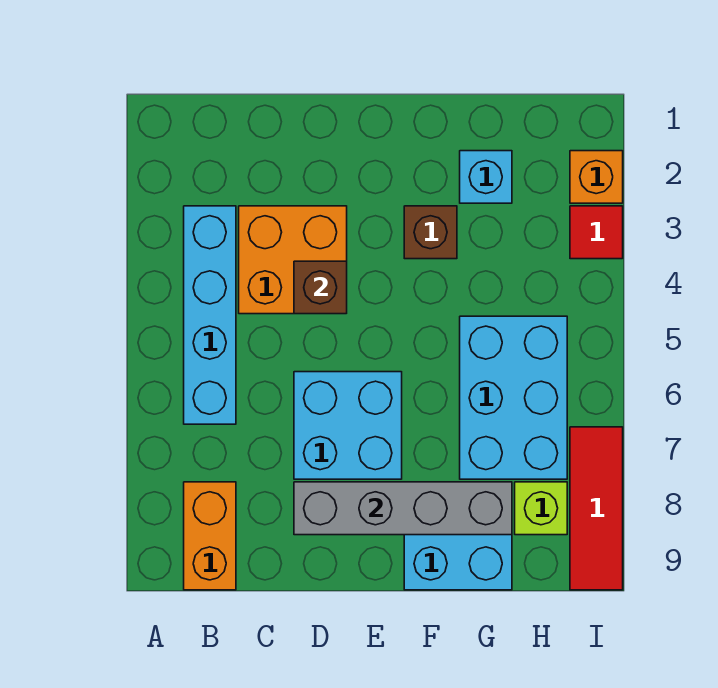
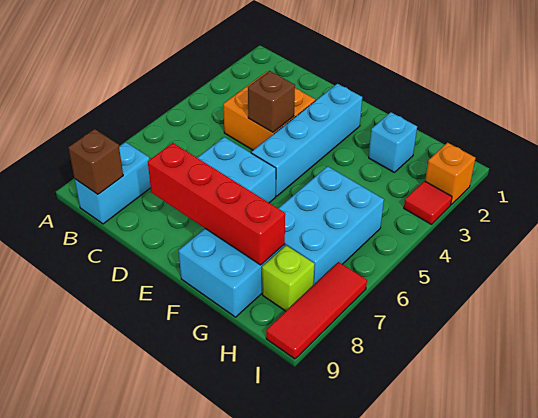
cyan brick B3:B6 level 1 -> cyan brick E2:E5 level 1
orange brick B8:B9 level 1 -> cyan brick B8:B9 level 1
grey brick D8:G8 level 2 -> red brick D8:G8 level 2
brown brick F3 level 1 -> brown brick B9 level 2

